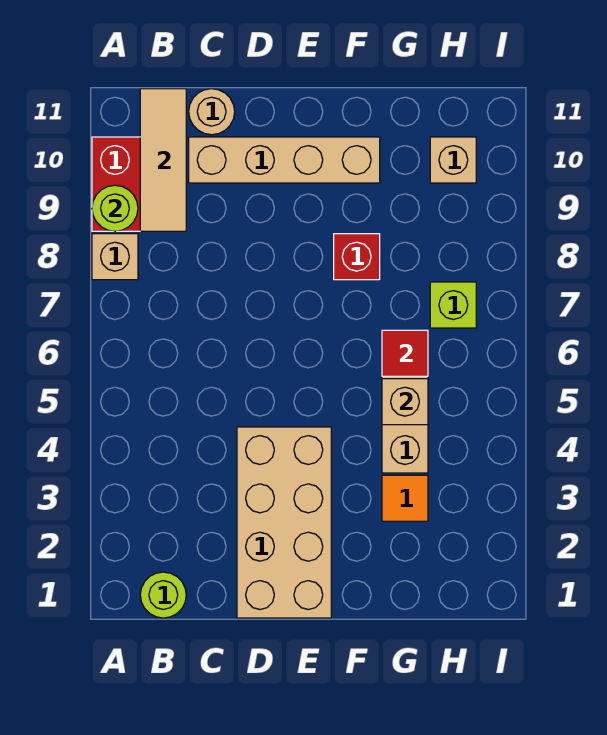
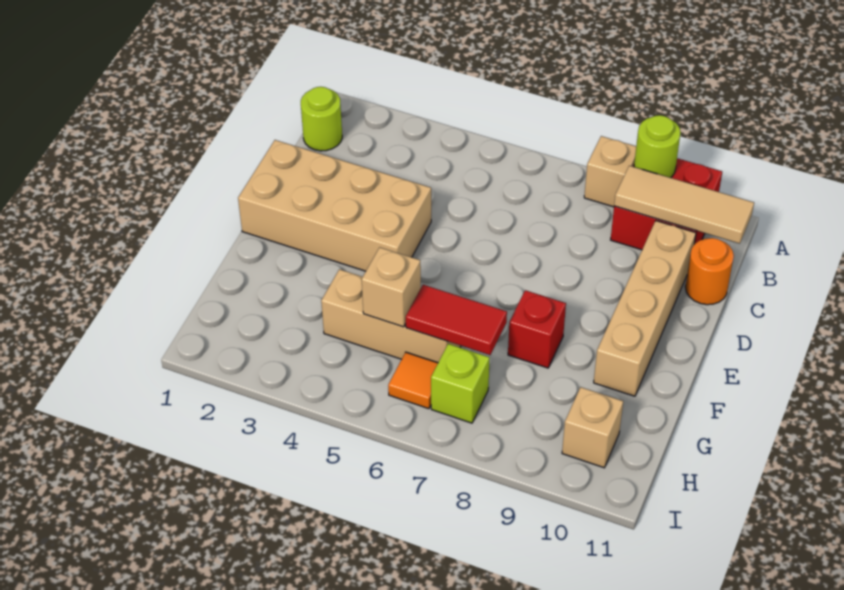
tan round brick C11 level 1 -> orange round brick C11 level 1
orange tile G3 level 1 -> orange tile H6 level 1
red tile G6 level 2 -> red tile G6:G7 level 2

